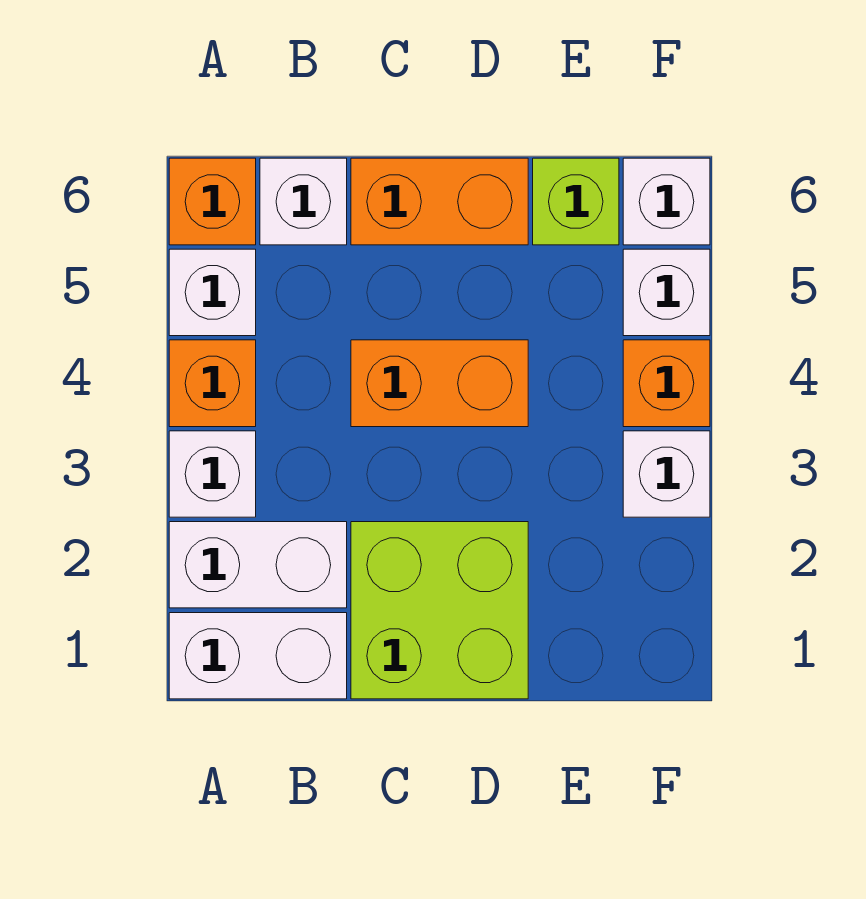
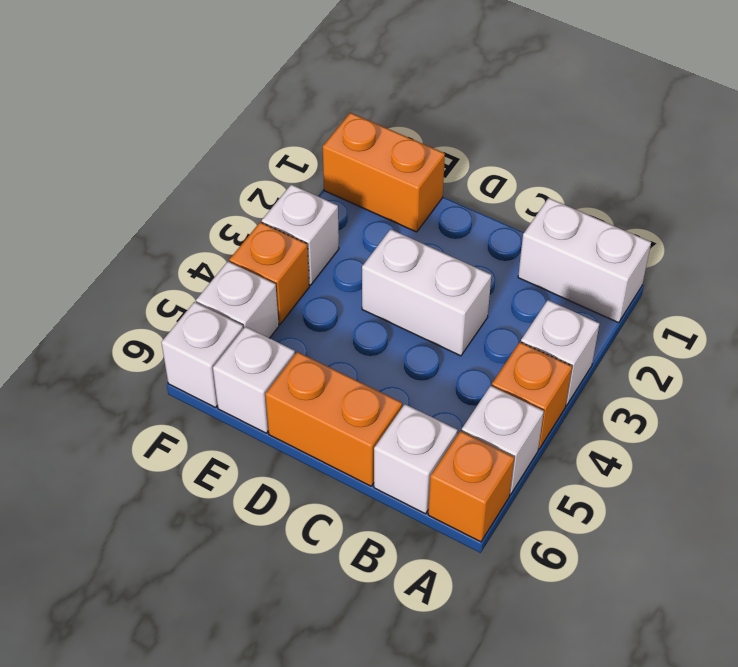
white brick A2:B2 level 1 -> white brick C3:D3 level 1
lime brick C1:D2 level 1 -> none
orange brick C4:D4 level 1 -> orange brick E1:F1 level 1
lime brick E6 level 1 -> white brick E6 level 1

